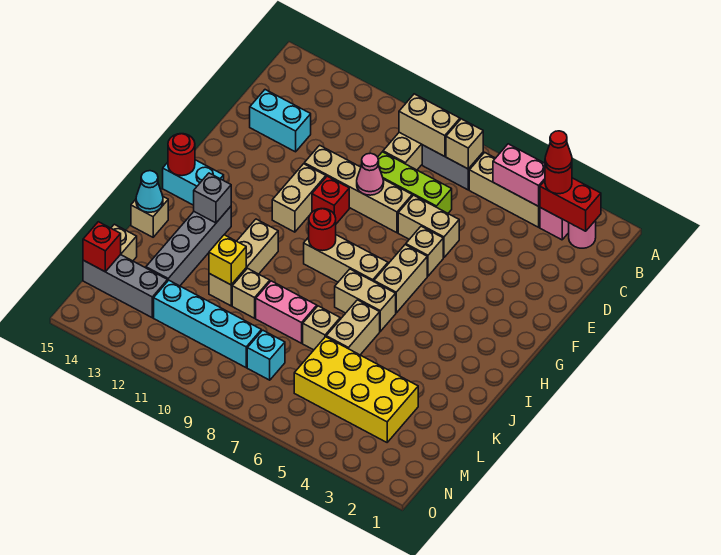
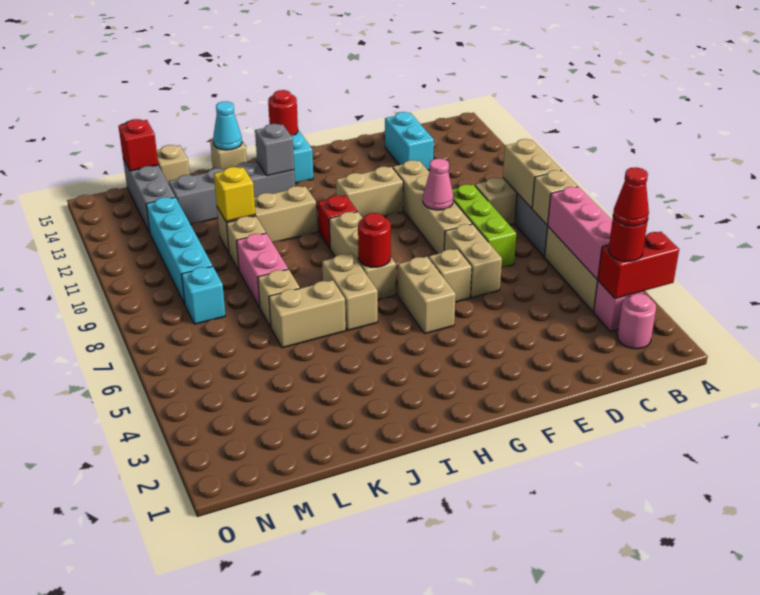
red brick B2:B3 level 2 -> red brick A3:B3 level 2
pink brick B4:B5 level 2 -> pink brick B4:B6 level 2
red brick F10 level 1 -> red brick H10 level 1
tan brick G6:H6 level 1 -> tan brick G5:G6 level 1
red round brick H9 level 2 -> red round brick H7 level 2
yellow brick L3:M6 level 1 -> none

